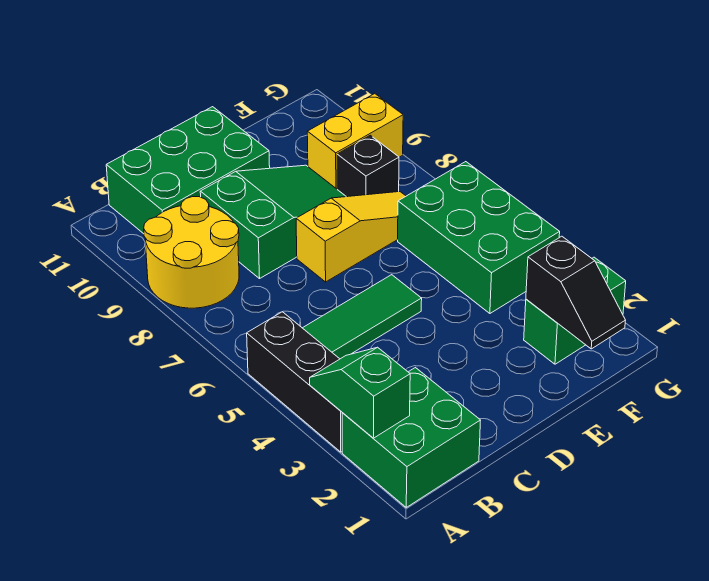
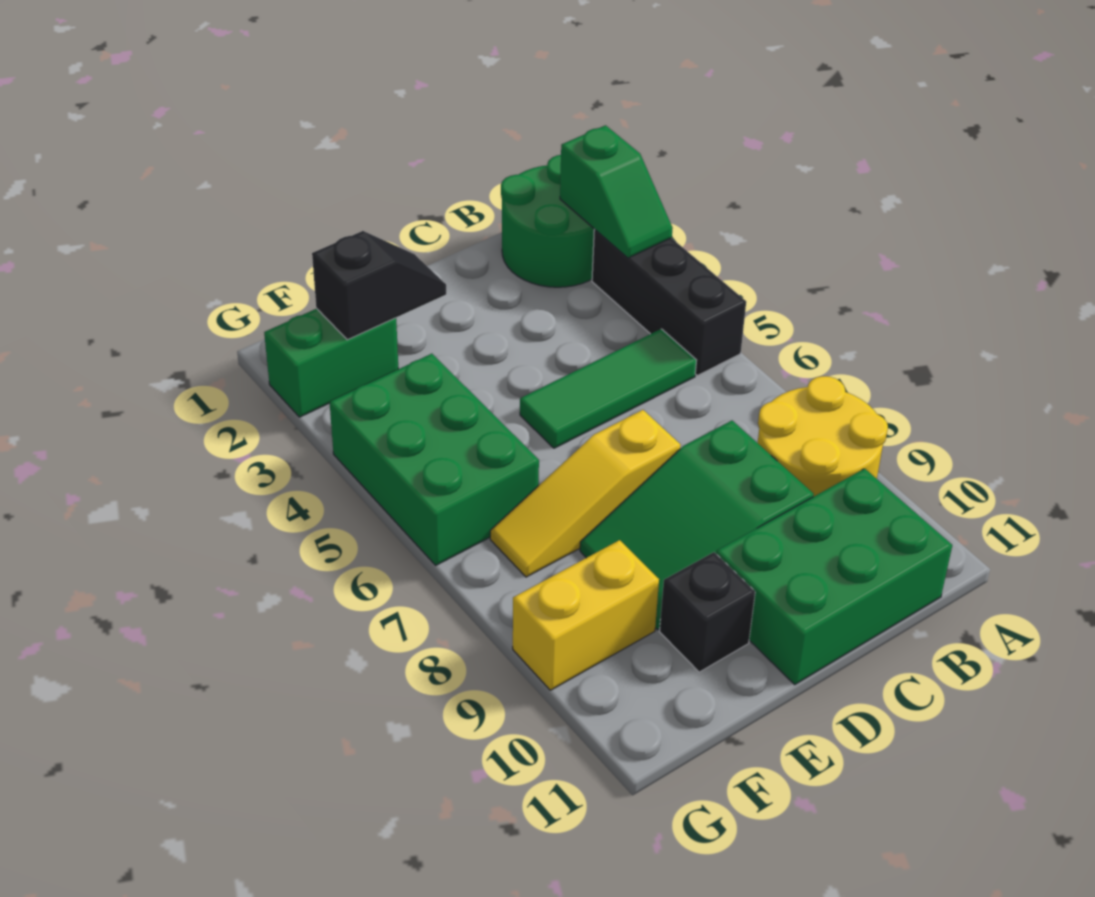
green brick A1:B2 level 1 -> green round brick A1:B2 level 1
black slope F1:F2 level 2 top 2 -> black slope E2:F2 level 2 top F
black brick F8 level 1 -> black brick E10 level 1

